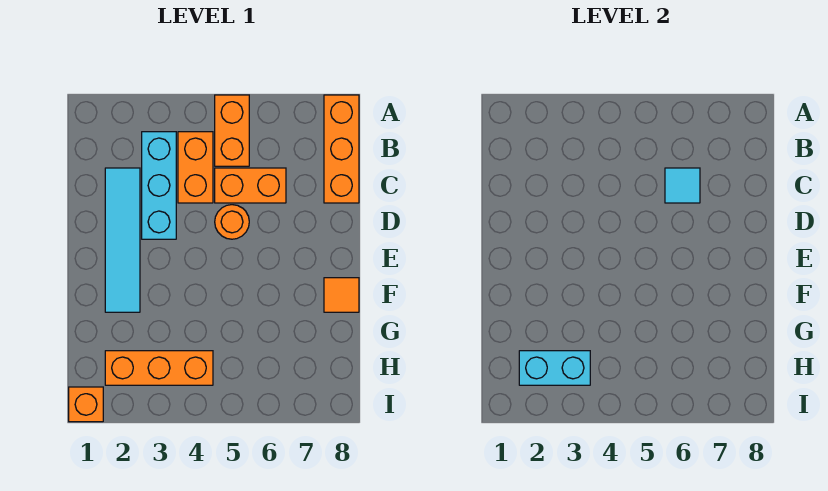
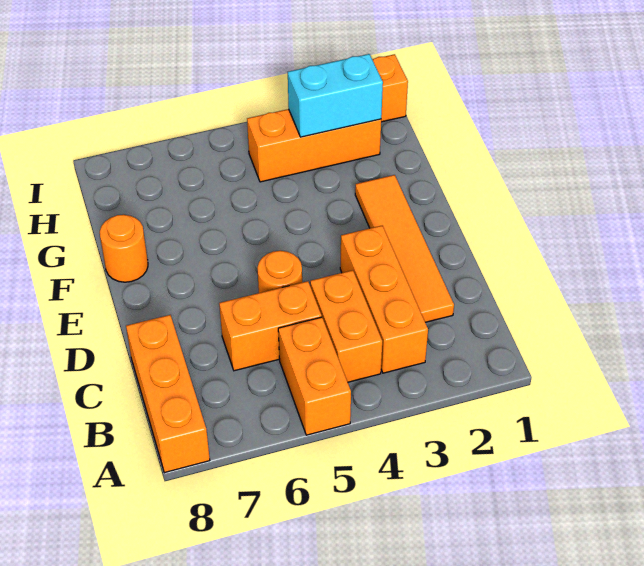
cyan brick B3:D3 level 1 -> orange brick B3:D3 level 1
cyan tile C2:F2 level 1 -> orange tile C2:F2 level 1
cyan tile C6 level 2 -> none
orange tile F8 level 1 -> orange round brick F8 level 1

